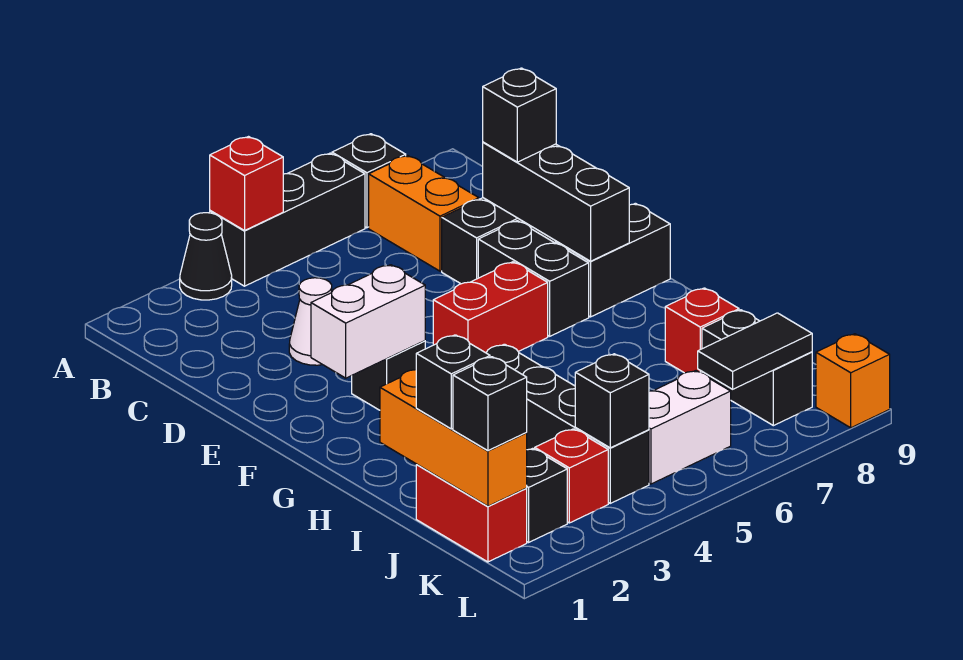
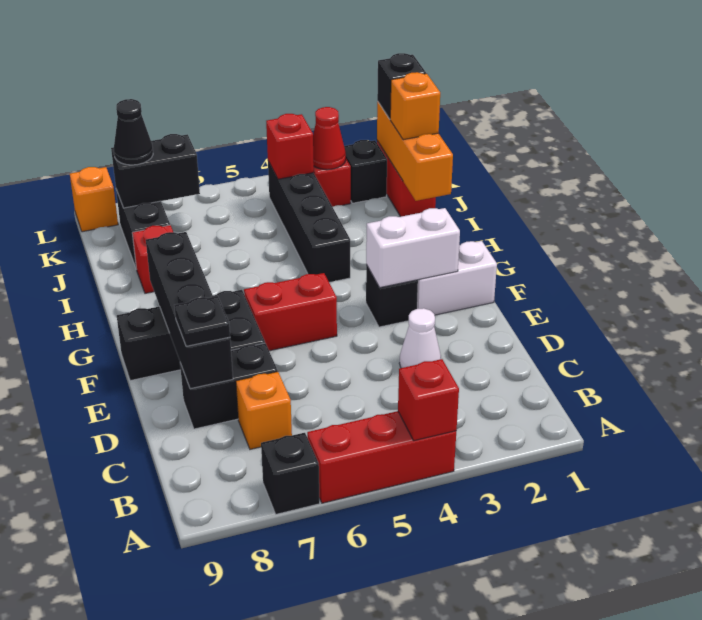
black cone A3 level 1 -> black cone K8 level 3
black brick A4:A6 level 1 -> red brick A4:A6 level 1
orange brick B7:C7 level 1 -> orange brick C7 level 1
black brick D8:F8 level 2 -> black brick D8:G8 level 2
black brick D8 level 3 -> black plate D8 level 3
black brick J1 level 3 -> orange brick J1 level 3
none -> red cone K3 level 2
black brick K4 level 2 -> red brick K4 level 2
white brick K5:K6 level 1 -> white brick F1:F2 level 1
black tile K7:K8 level 2 -> black brick K7:K8 level 2

